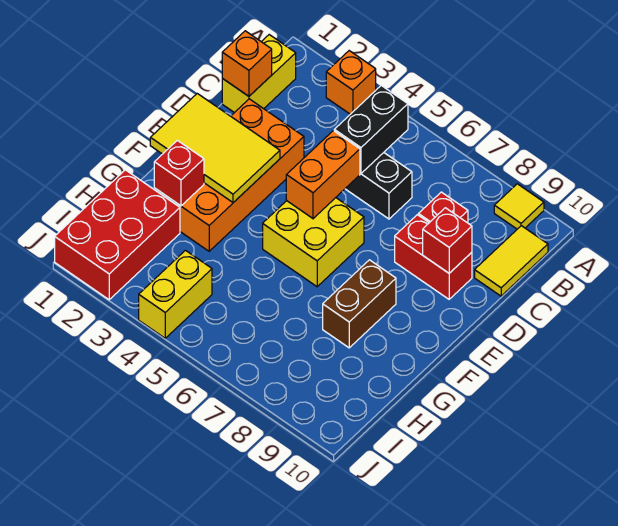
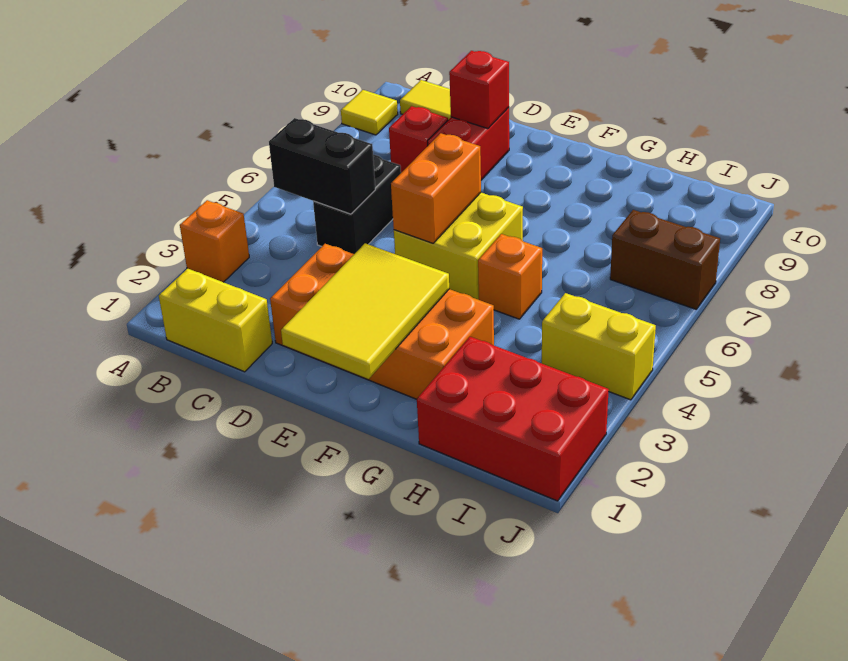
orange brick C1 level 2 -> orange brick G5 level 1
orange brick D5:E5 level 2 -> orange brick E5:E6 level 2
brown brick F8:G8 level 1 -> brown brick I7:J7 level 1
red brick G2 level 2 -> none

